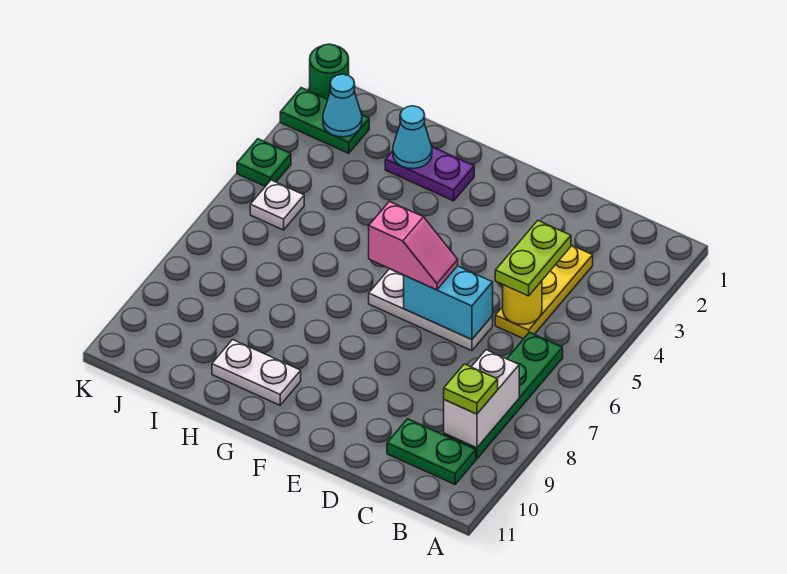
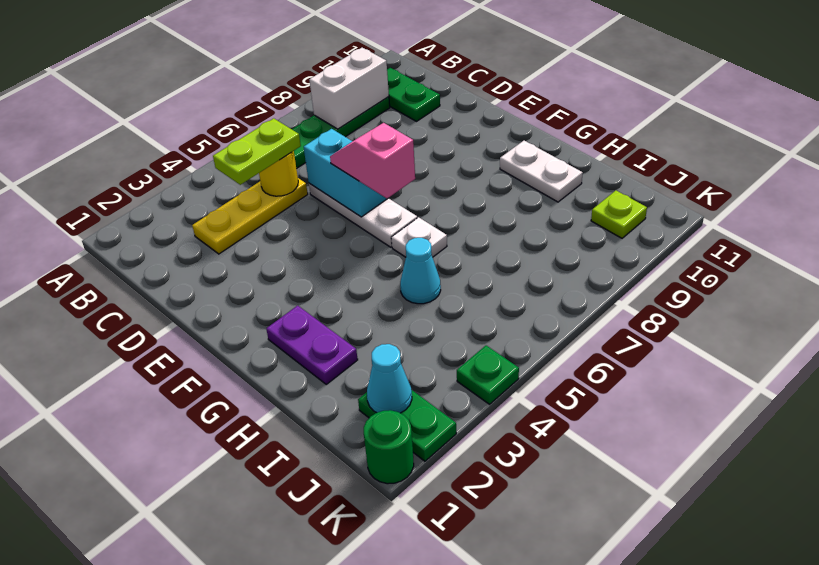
lime plate B9 level 3 -> lime plate J10 level 1
cyan cone H2 level 2 -> cyan cone H5 level 1
white plate J5 level 1 -> white plate G6 level 1

